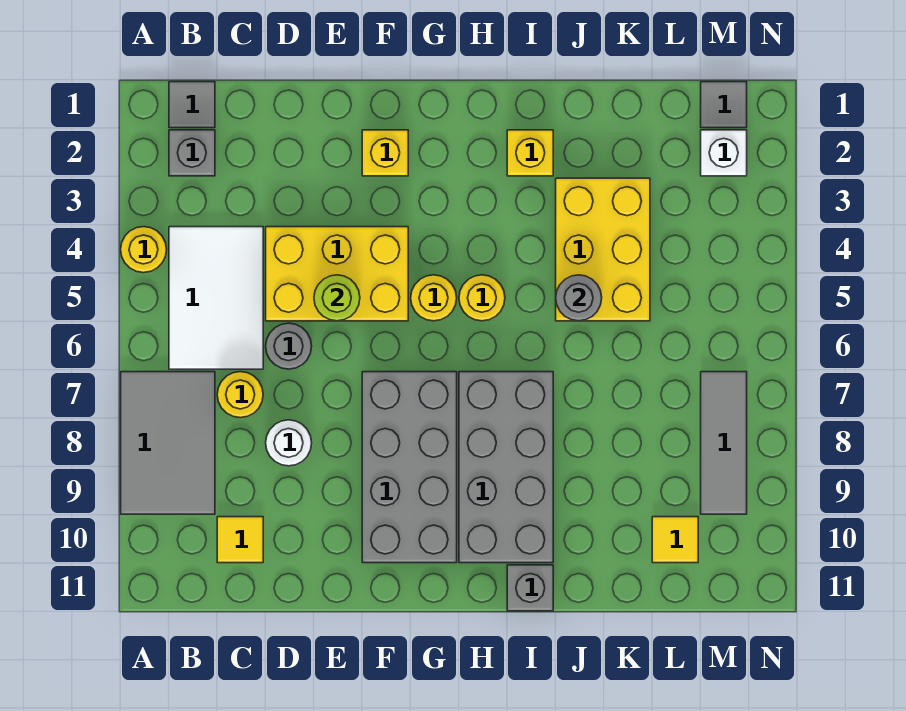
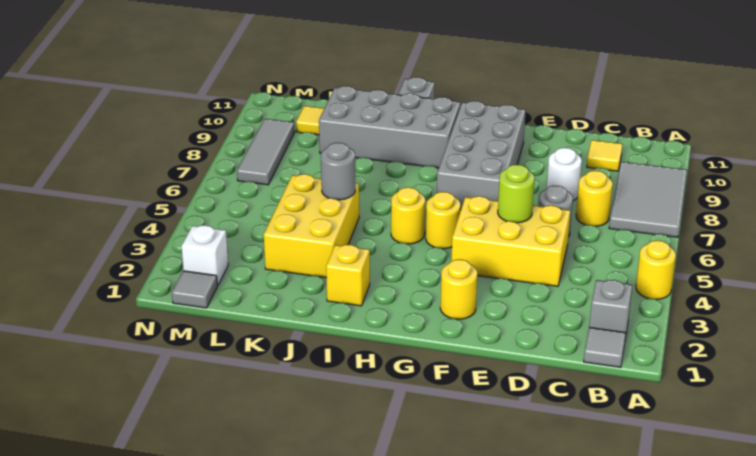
white tile B4:C6 level 1 -> none
yellow brick F2 level 1 -> yellow round brick F2 level 1
grey brick H7:I10 level 1 -> grey brick H9:K10 level 1

